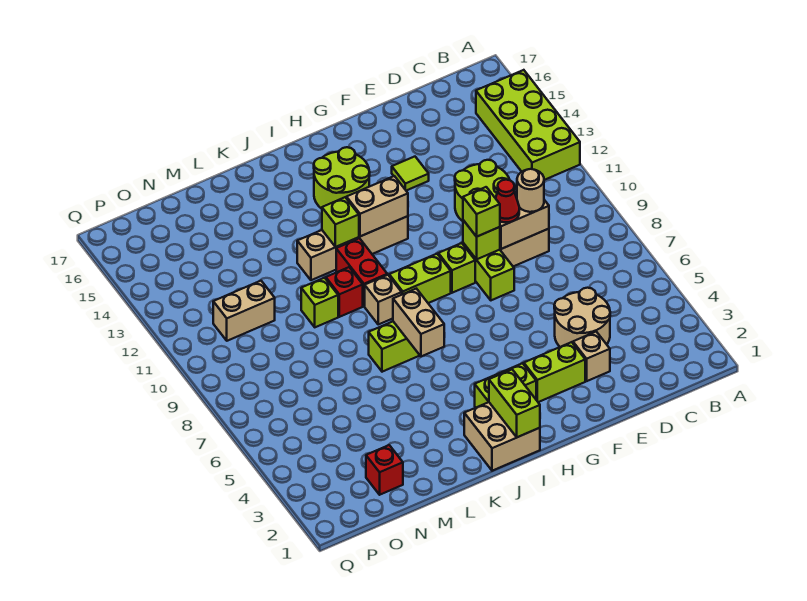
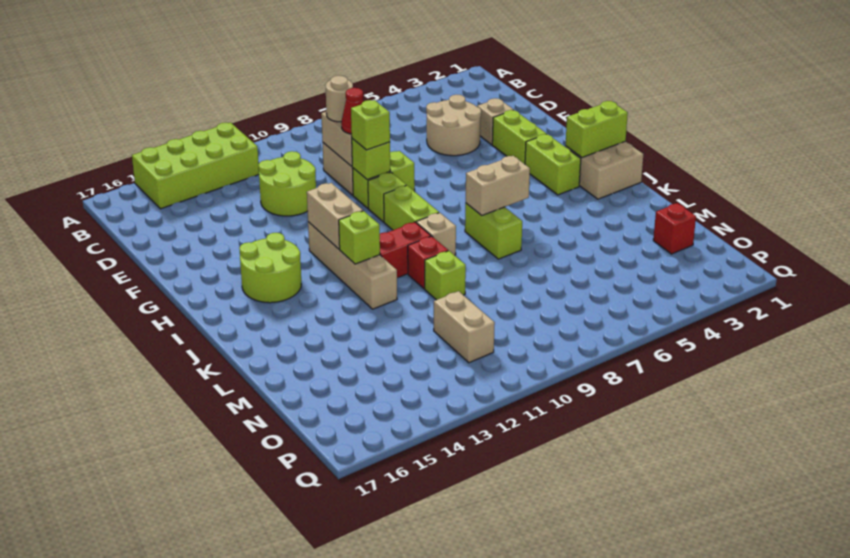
lime tile F14 level 1 -> none

